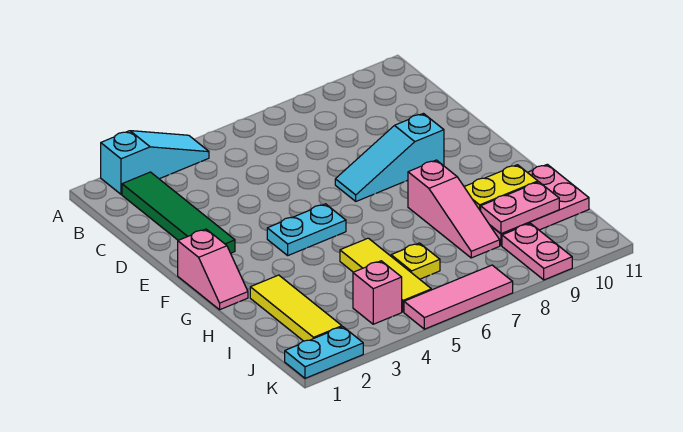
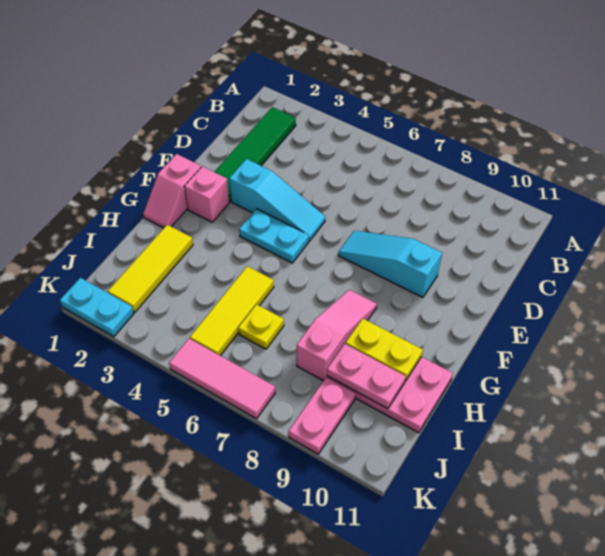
cyan slope A2:A4 level 1 top 2 -> cyan slope E3:E5 level 1 top 3
pink slope G8:I8 level 1 top G -> pink slope G8:I8 level 1 top I
pink brick J4 level 1 -> pink brick F2 level 1

